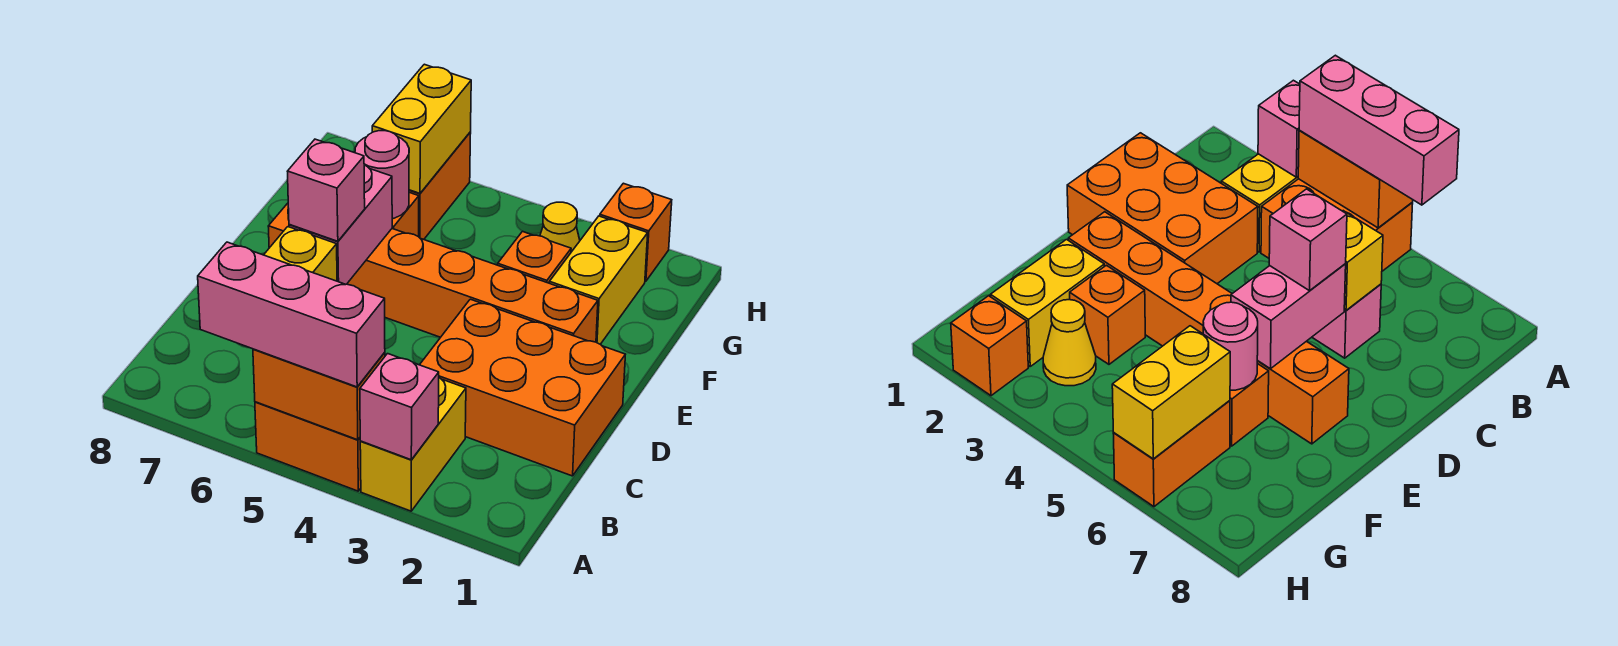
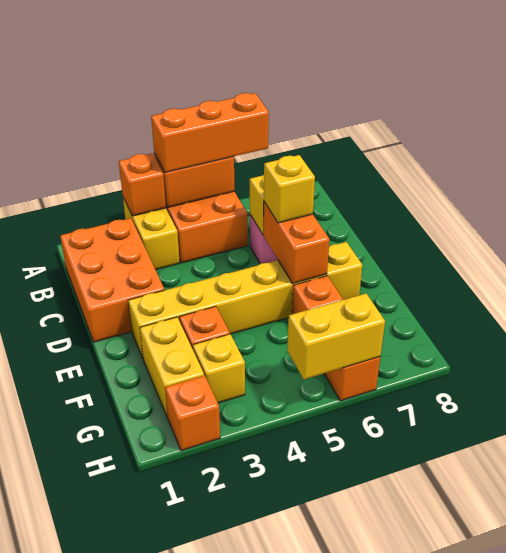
pink brick A3 level 2 -> orange brick A3 level 2
pink brick A4:A6 level 3 -> orange brick A4:A6 level 3
orange brick C1:D3 level 1 -> orange brick B1:D2 level 1
pink brick D6:E6 level 2 -> orange brick D6:E6 level 2
pink brick D6 level 3 -> yellow brick D6 level 3
orange brick E2:E7 level 1 -> yellow brick E2:E7 level 1
pink round brick F6 level 2 -> none
yellow cone G3 level 1 -> yellow brick G3 level 1
yellow brick G6:H6 level 2 -> yellow brick H5:H6 level 2

